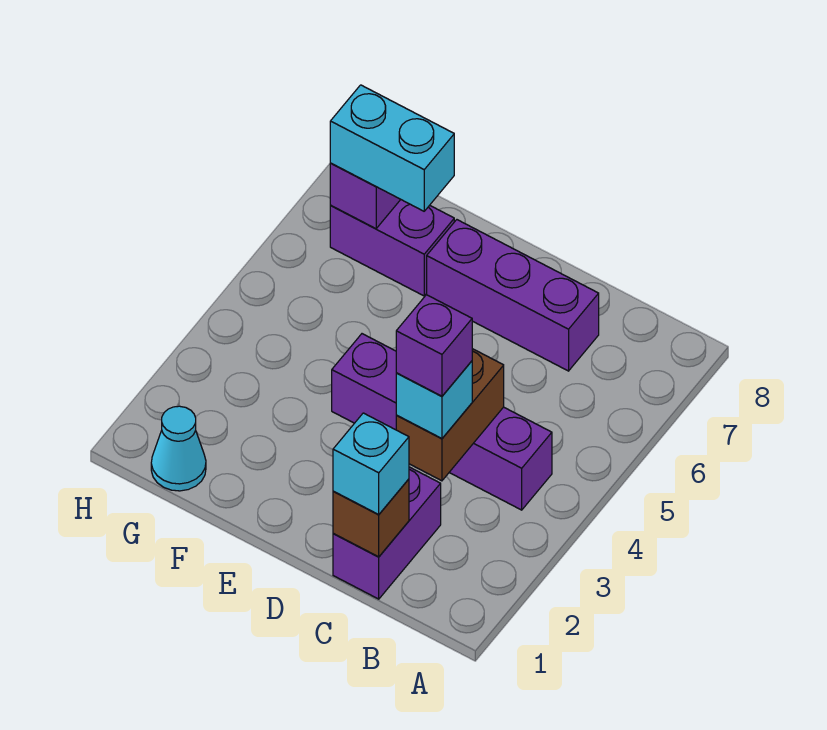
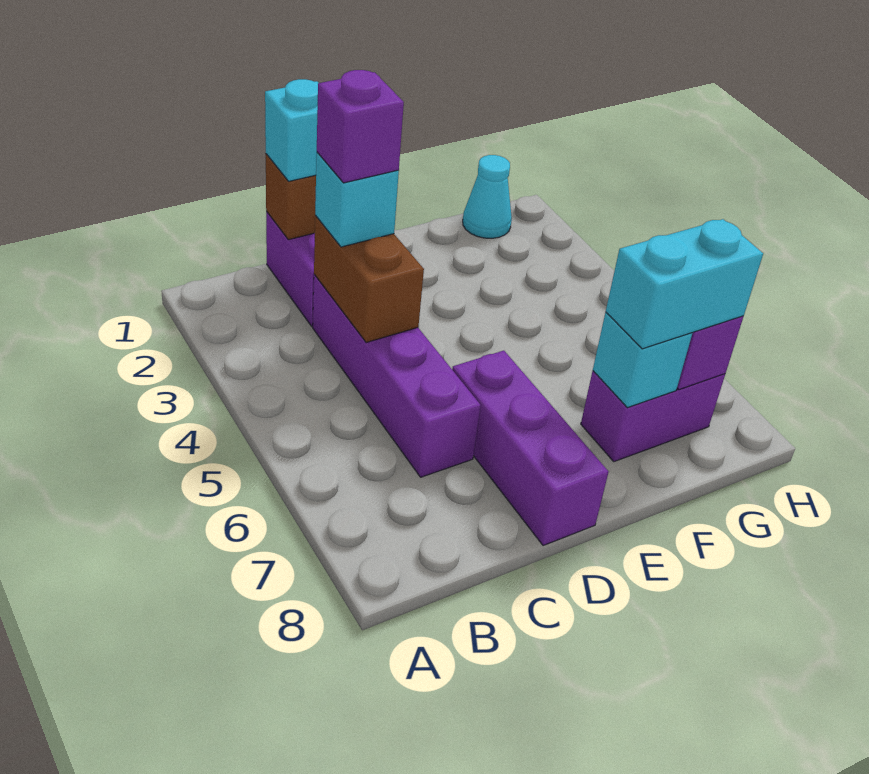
purple brick B4:E4 level 1 -> purple brick C3:C6 level 1
purple brick C7:E7 level 1 -> purple brick D6:D8 level 1
none -> cyan brick F7 level 2

